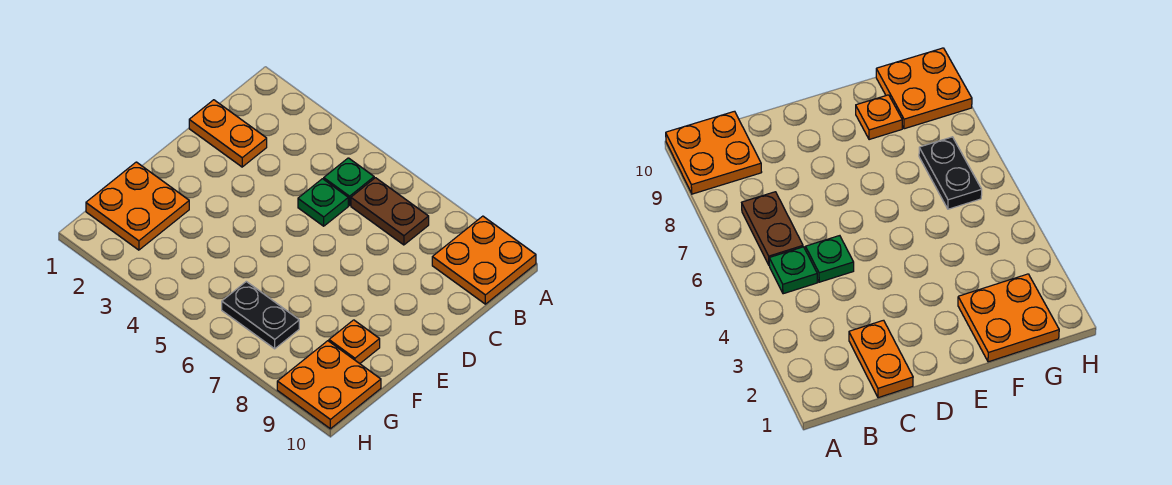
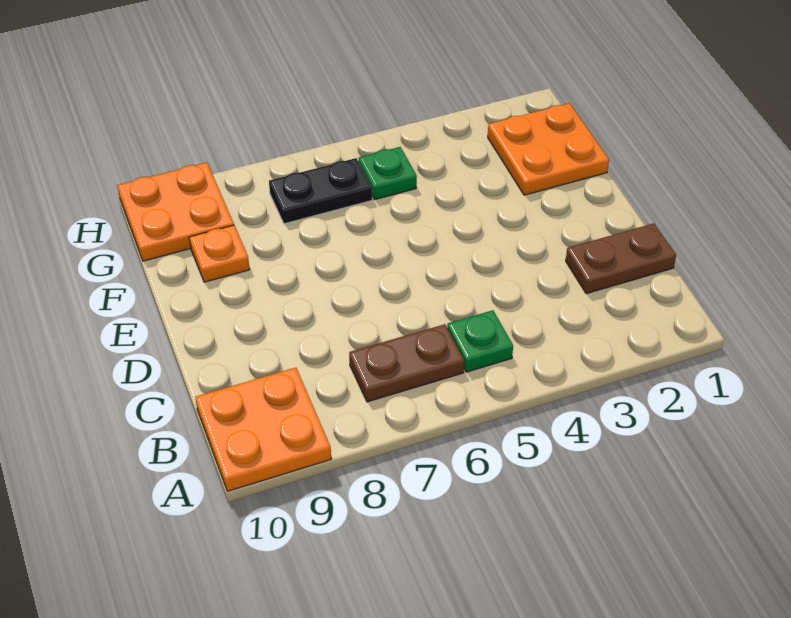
orange plate C1:C2 level 1 -> brown plate C1:C2 level 1
green plate C5 level 1 -> green plate G5 level 1

